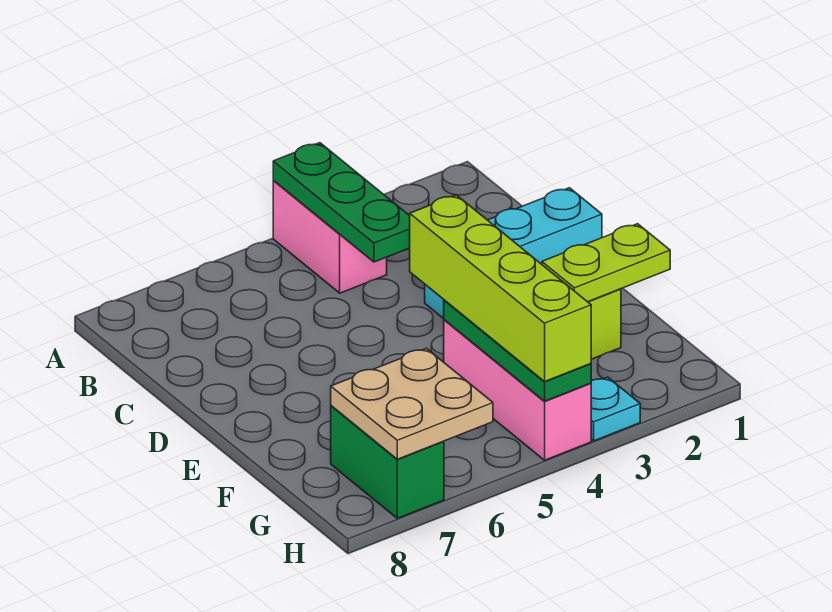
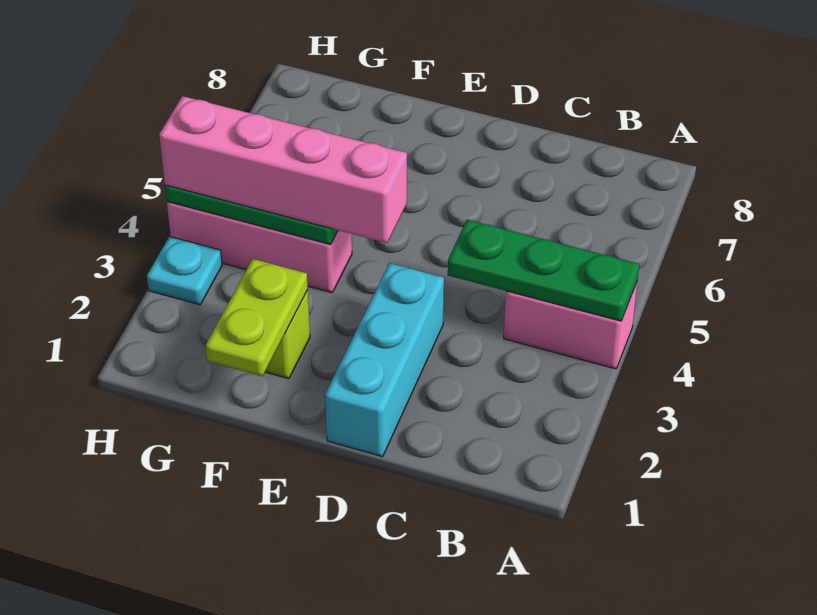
lime brick E4:H4 level 3 -> pink brick E4:H4 level 3
tan plate G6:H7 level 2 -> none
green brick G7:H7 level 1 -> none

